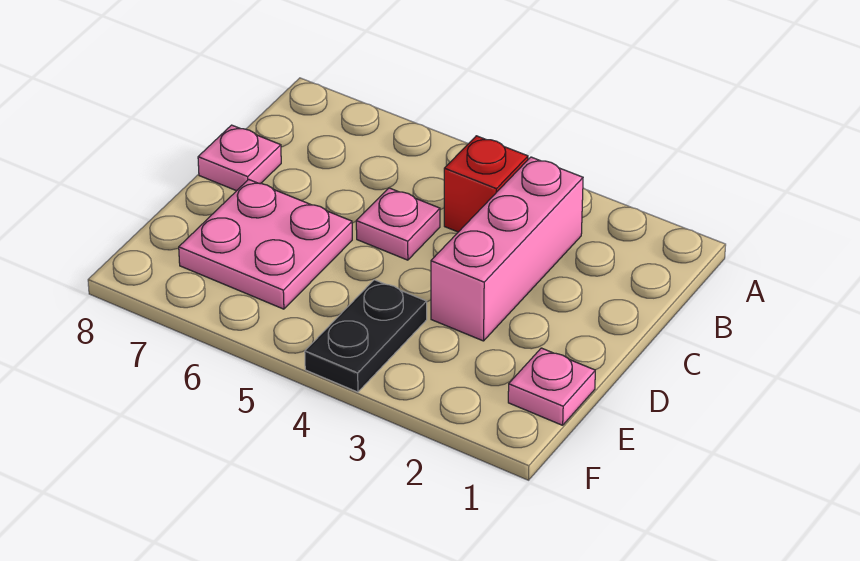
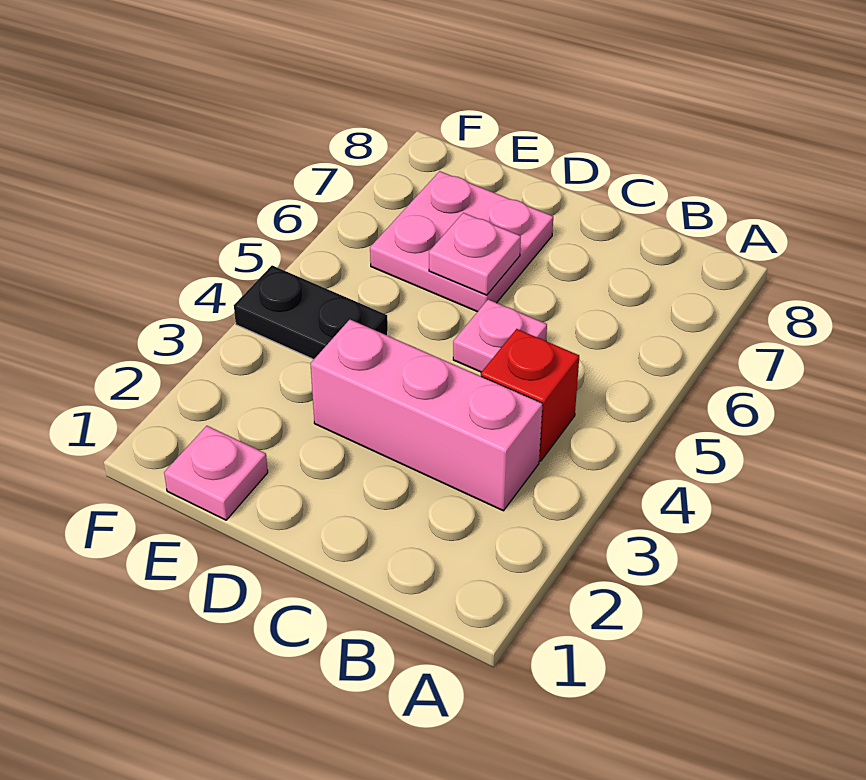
pink plate C8 level 1 -> pink plate D6 level 2

